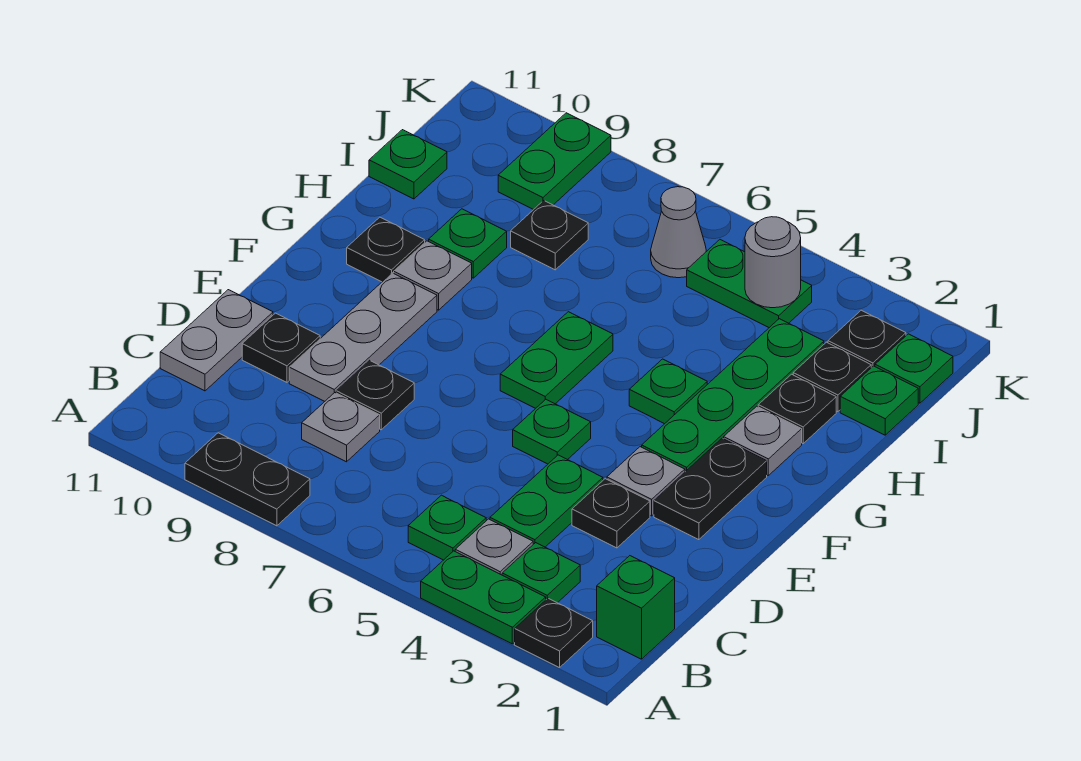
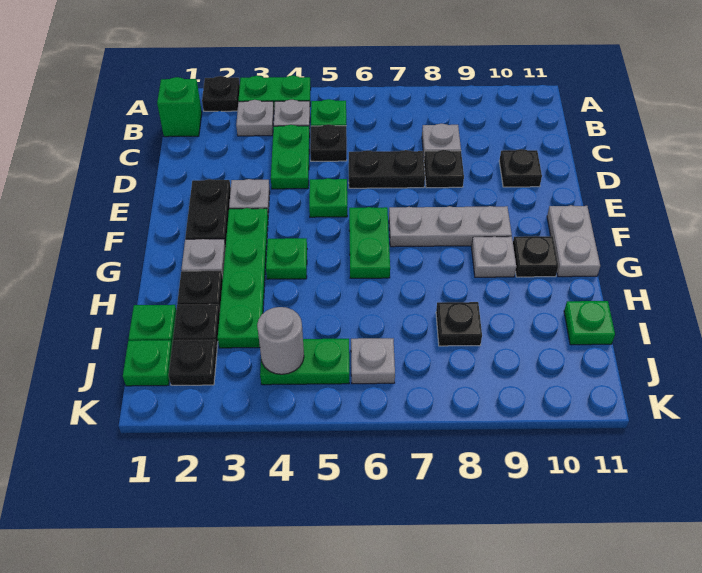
black plate A8:A9 level 1 -> black plate D6:D7 level 1
green plate B3 level 1 -> grey plate B3 level 1
grey plate C11:D11 level 1 -> grey plate F11:G11 level 1
black plate D3 level 1 -> black plate C5 level 1
grey plate D9:F9 level 1 -> grey plate F7:F9 level 1
green plate H9 level 1 -> none
grey cone J6 level 1 -> grey plate J6 level 1
green plate J9:K9 level 1 -> none

